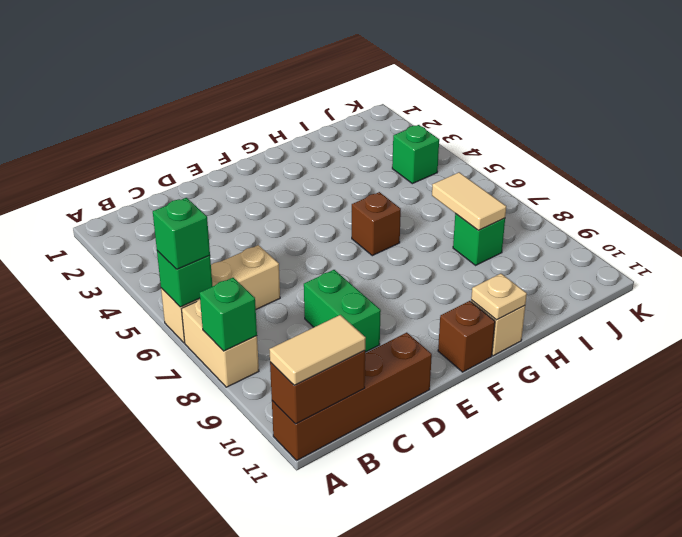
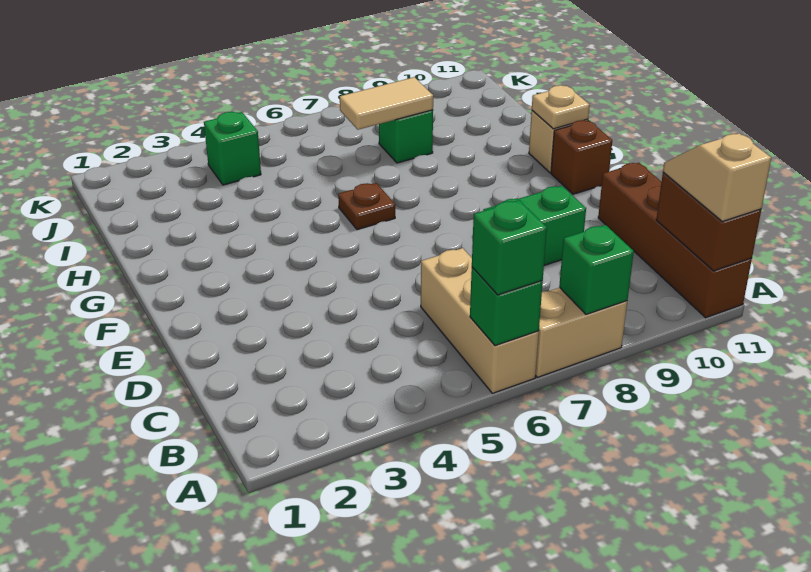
tan tile A11:B11 level 3 -> tan slope A11:B11 level 3 top A
brown brick G6 level 1 -> brown plate G6 level 1

